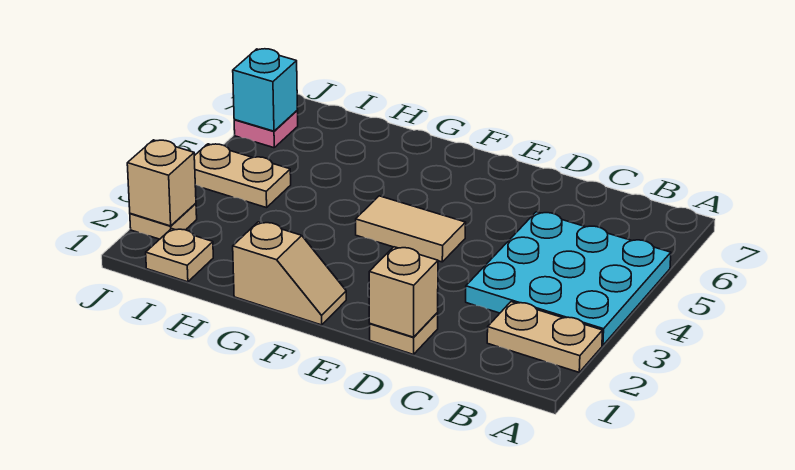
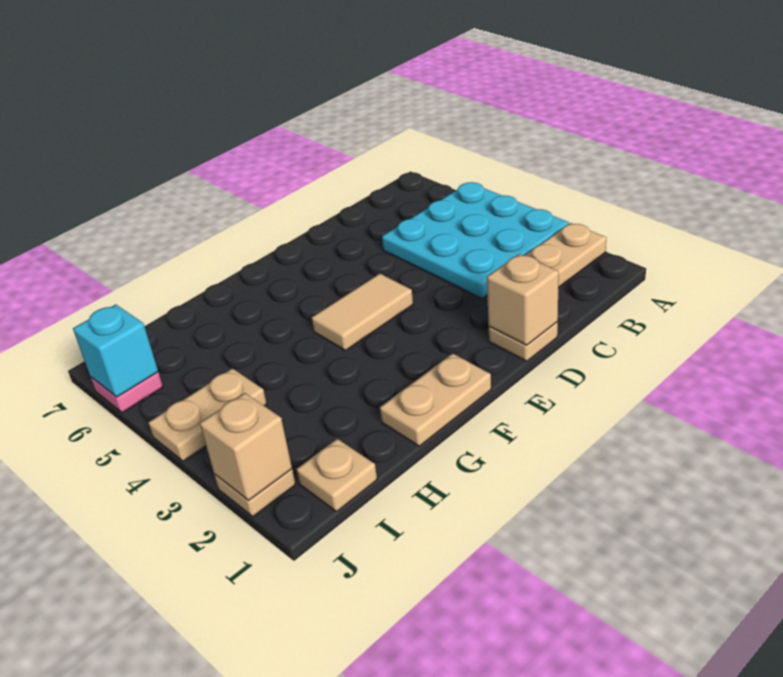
tan slope F1:G1 level 1 top G -> tan plate F1:G1 level 1

